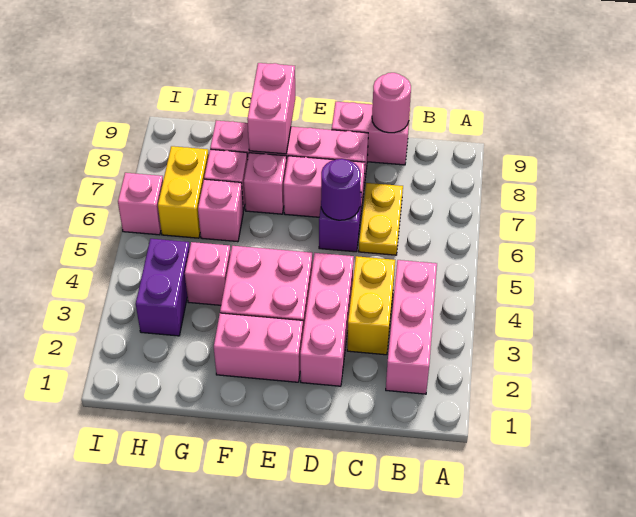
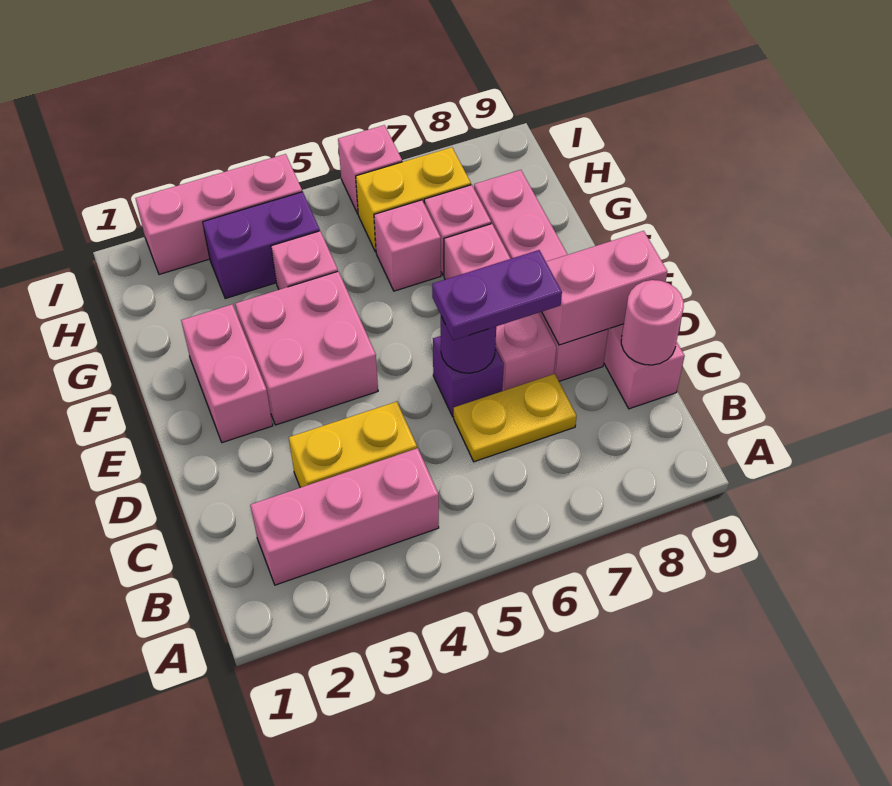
pink brick D2:D4 level 1 -> pink brick I2:I4 level 1
none -> purple plate D6:D7 level 3
pink brick F8:F9 level 2 -> pink brick D8:D9 level 2

